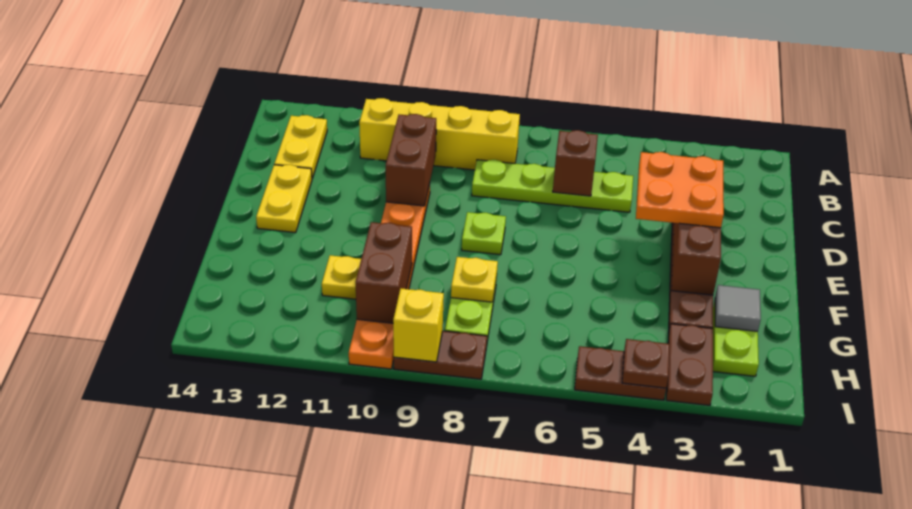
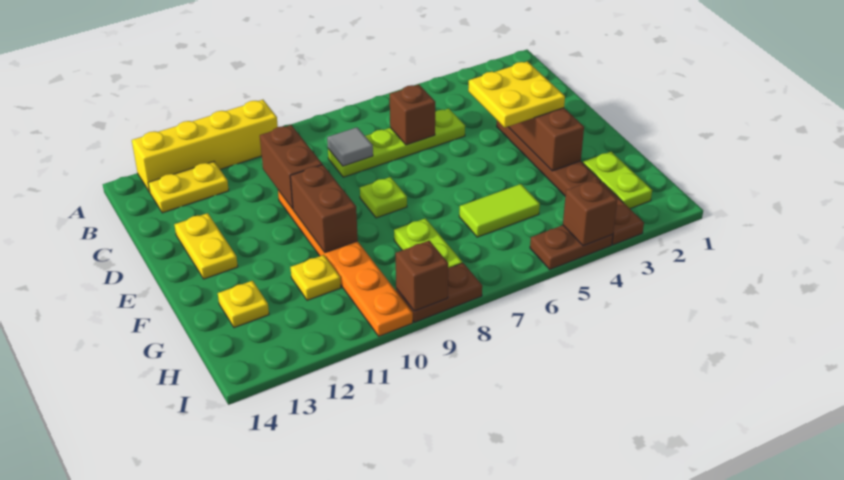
yellow brick B8:B11 level 1 -> yellow brick A10:A13 level 1
yellow plate B13:C13 level 1 -> yellow plate B12:B13 level 1
orange plate D3:E4 level 3 -> yellow plate D3:E4 level 3
grey tile G2 level 2 -> grey tile C8 level 2
none -> lime tile G5:G6 level 1
yellow plate G8 level 2 -> yellow plate G13 level 1
brown brick G10:H10 level 2 -> brown brick E10:F10 level 2
brown plate I4 level 2 -> brown brick I4 level 2
yellow brick I9 level 2 -> brown brick I9 level 2

